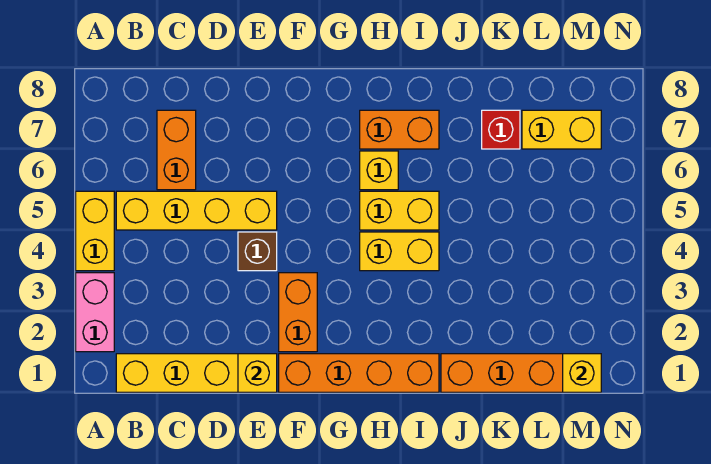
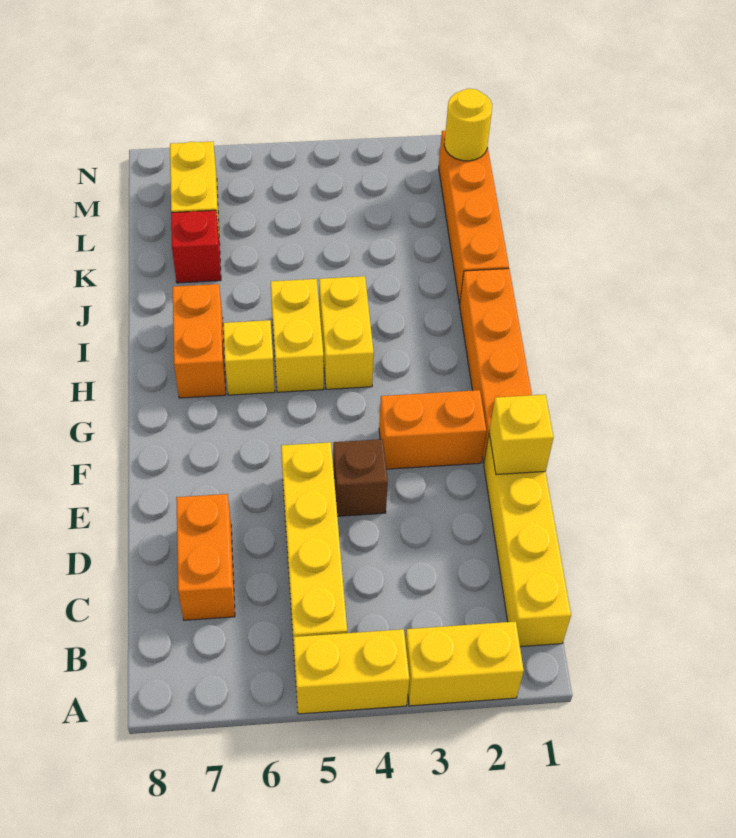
pink brick A2:A3 level 1 -> yellow brick A2:A3 level 1
orange brick C6:C7 level 1 -> orange brick C7:D7 level 1
yellow brick M1 level 2 -> yellow round brick M1 level 2

